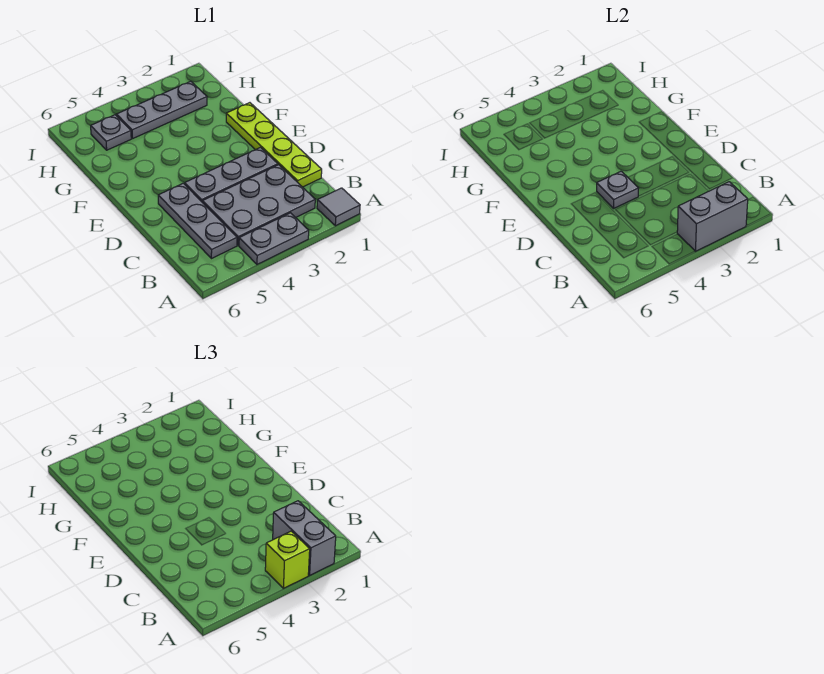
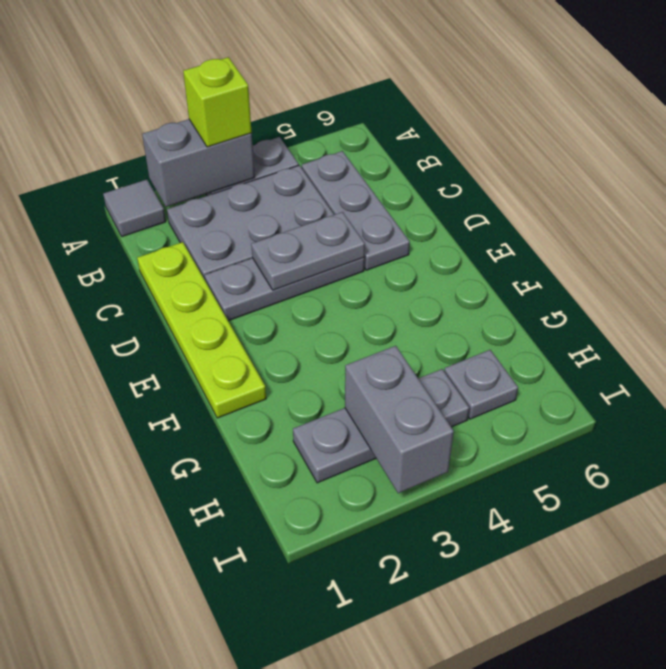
grey brick A2:B2 level 3 -> grey brick H3:I3 level 2
grey plate D4 level 2 -> grey plate D3:D4 level 2

